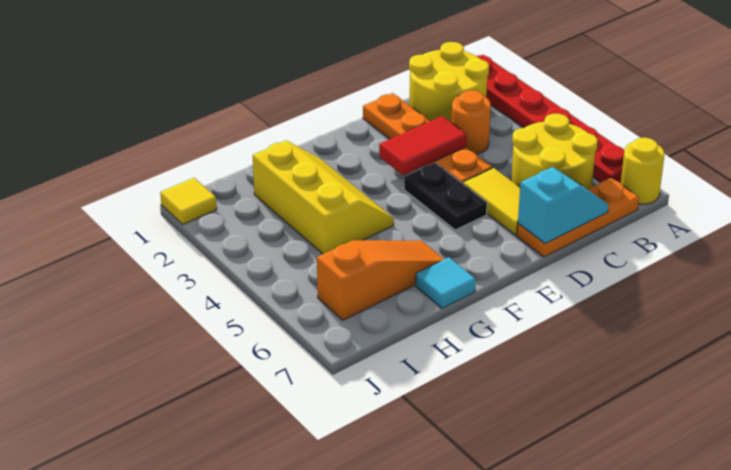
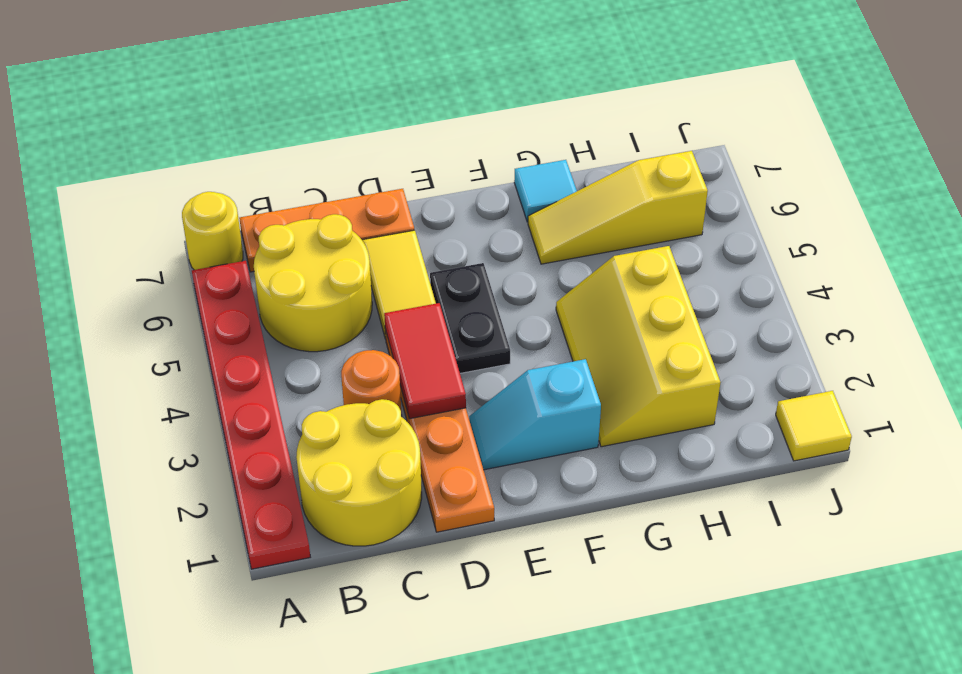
cyan slope C7:D7 level 2 top D -> cyan slope E2:F2 level 1 top F
red tile D3:E3 level 2 -> red tile D3:D4 level 2
orange slope G6:I6 level 1 top I -> yellow slope G6:I6 level 1 top I

